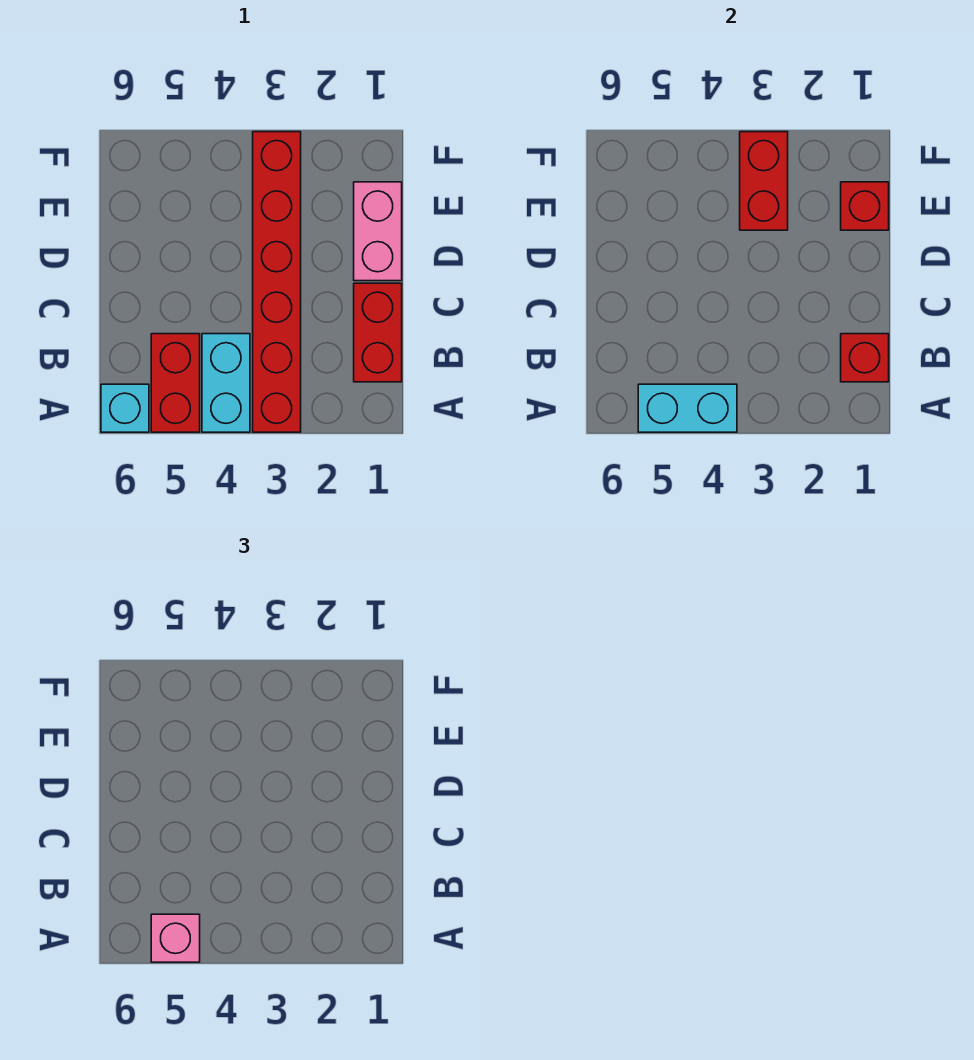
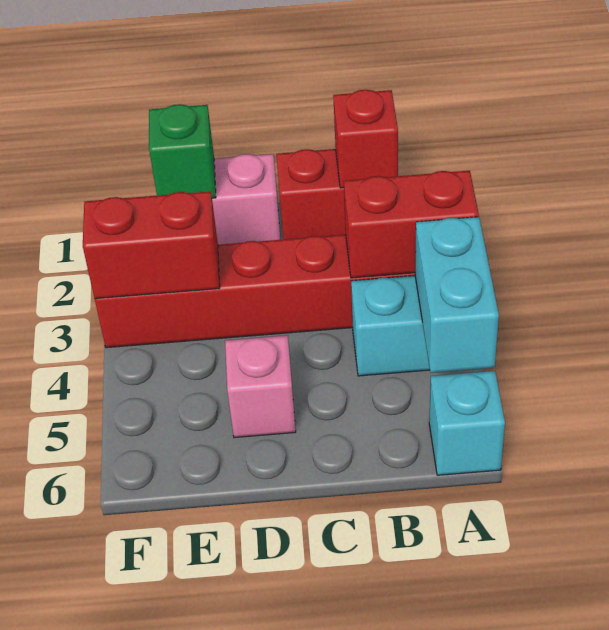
red brick A5:B5 level 1 -> red brick A3:B3 level 2
pink brick A5 level 3 -> pink brick D5 level 1
red brick E1 level 2 -> green brick E1 level 2

